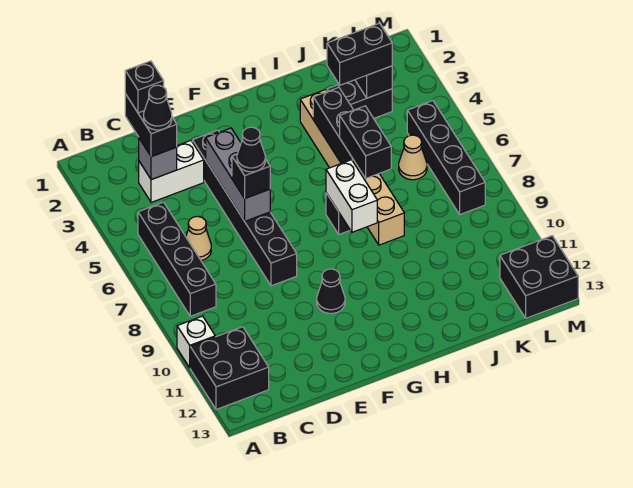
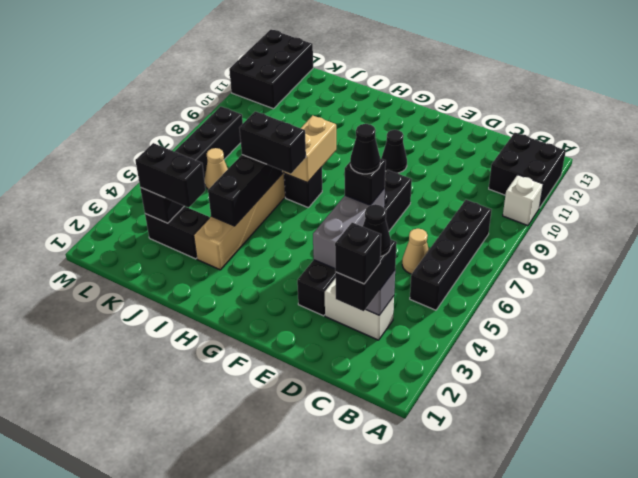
white brick H7:H8 level 2 -> tan brick H7:H8 level 2
black brick I6:I7 level 3 -> black brick H6:I6 level 3
black brick L12:M13 level 1 -> black brick L11:M13 level 1

